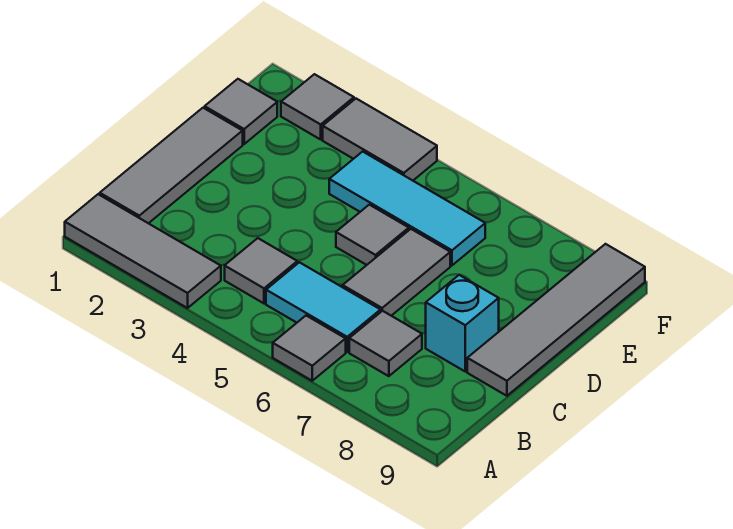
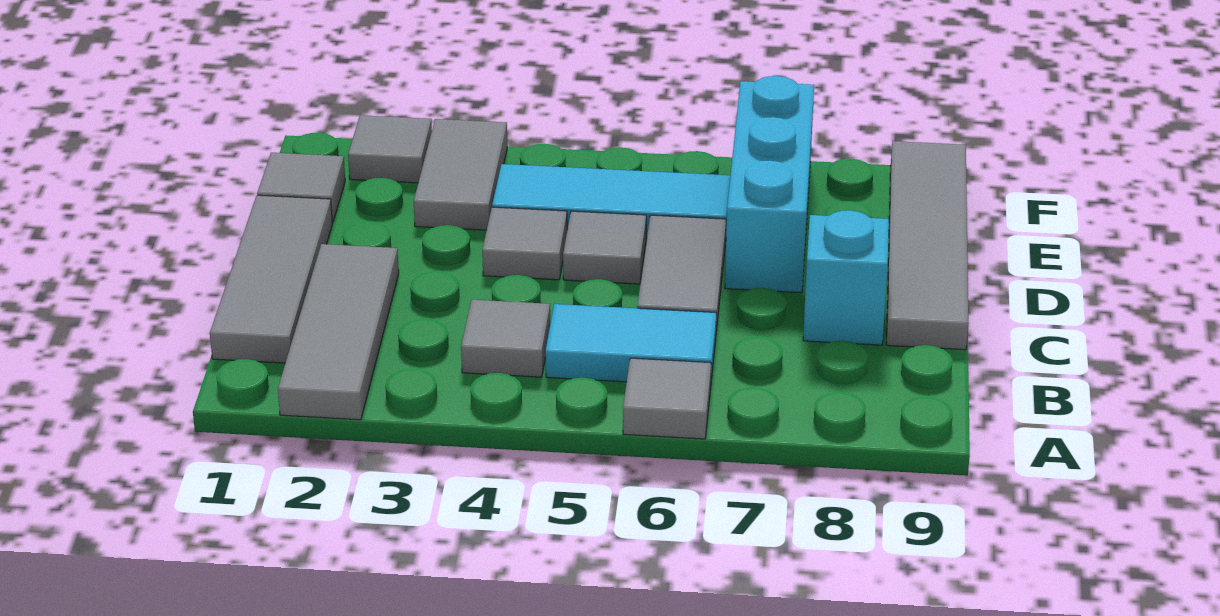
grey tile A1:A3 level 1 -> grey tile A2:C2 level 1
grey tile B7 level 1 -> grey tile D4 level 1
none -> cyan brick D7:F7 level 1
grey tile F3:F4 level 1 -> grey tile E3:F3 level 1

